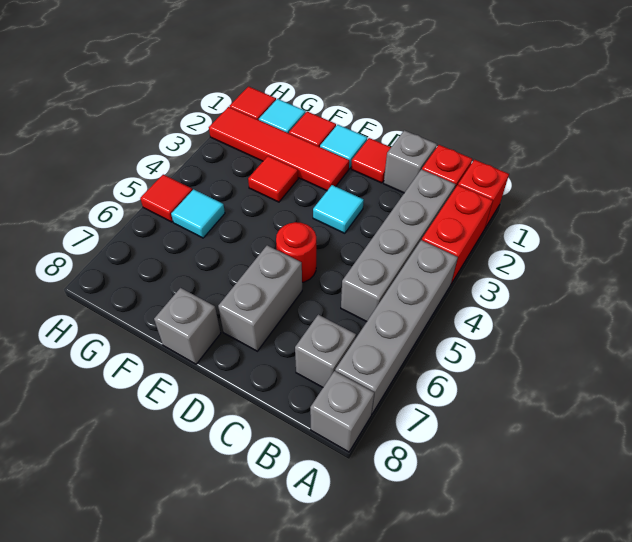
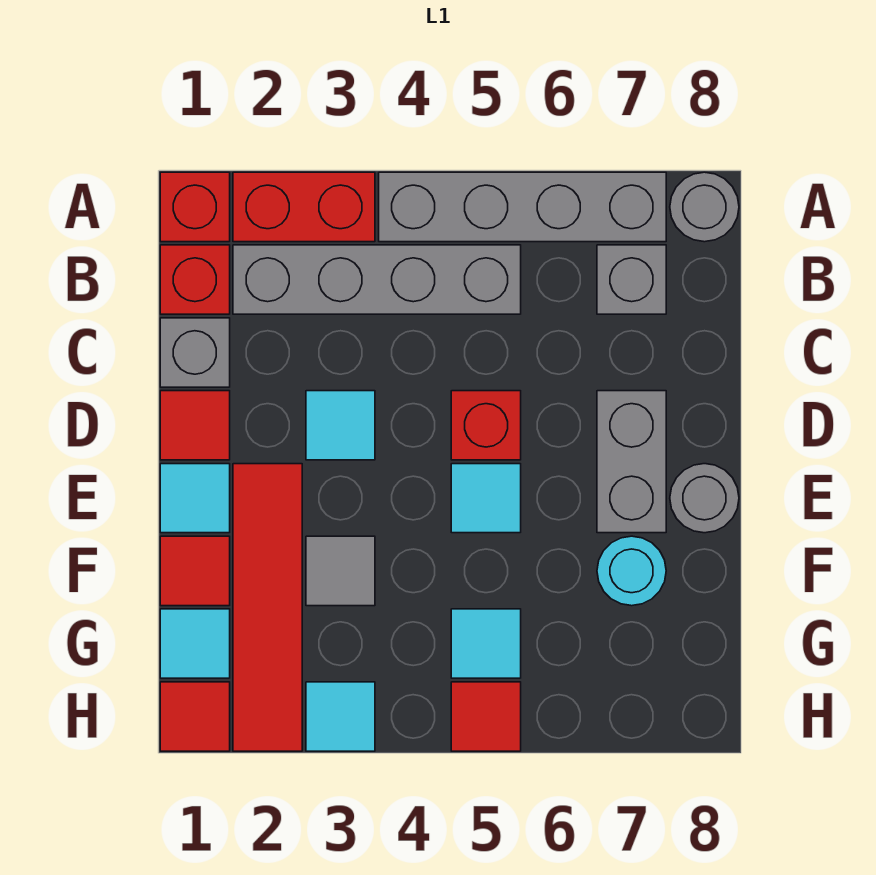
grey brick A8 level 1 -> grey round brick A8 level 1
red round brick D5 level 1 -> red brick D5 level 1
grey brick D6:D7 level 1 -> grey brick D7:E7 level 1
none -> cyan tile E5 level 1
grey brick E8 level 1 -> grey round brick E8 level 1
red tile F3 level 1 -> grey tile F3 level 1
none -> cyan round brick F7 level 1
none -> cyan tile H3 level 1

